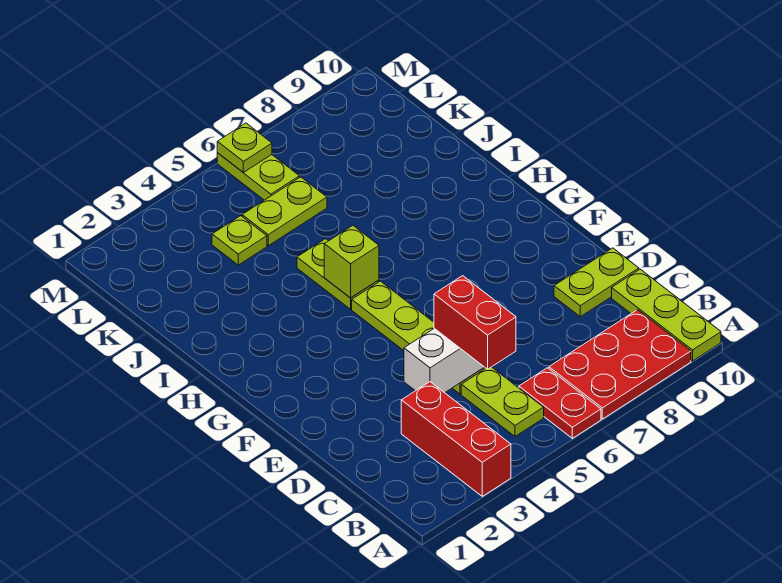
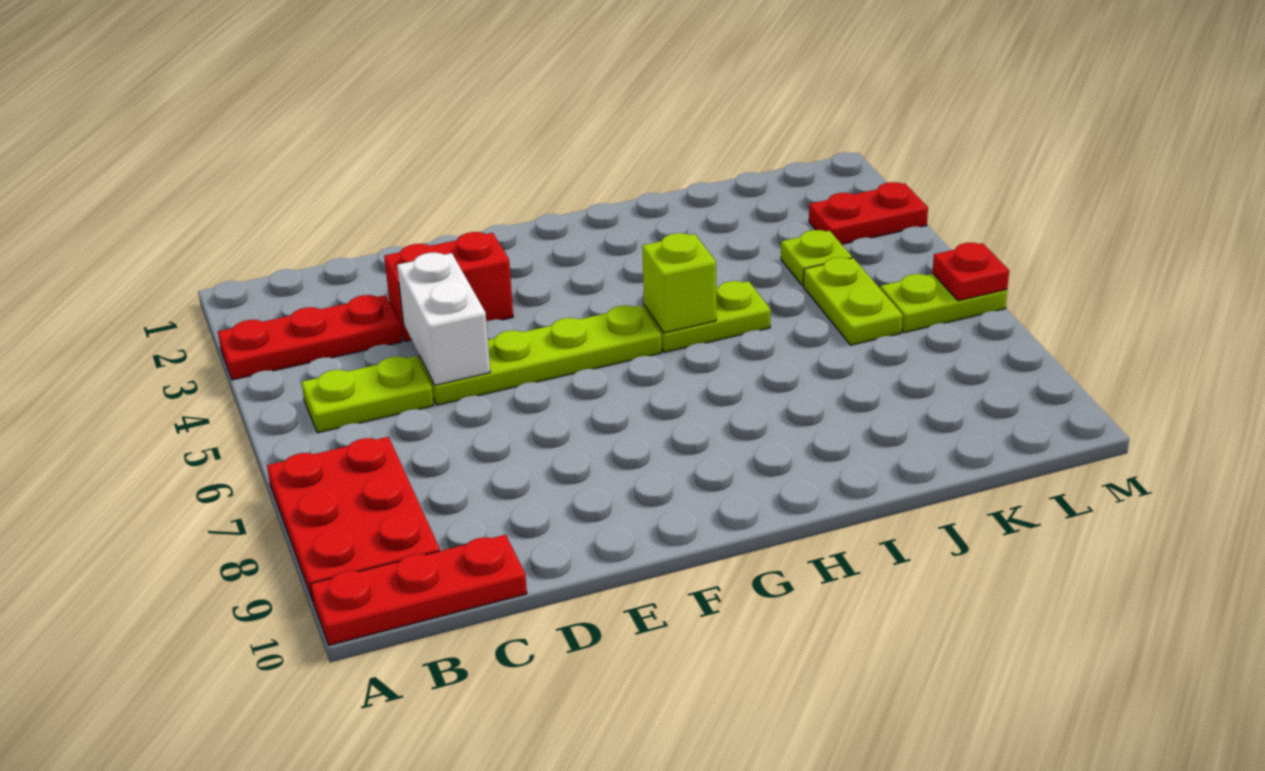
red brick A3:C3 level 1 -> red plate A3:C3 level 1
red plate A6:B6 level 1 -> red plate L3:M3 level 1
lime plate A10:C10 level 1 -> red plate A10:C10 level 1
red brick C5:D5 level 3 -> red brick D3:E3 level 1
lime plate D9:D10 level 1 -> none
lime plate M6 level 2 -> red plate M6 level 2

